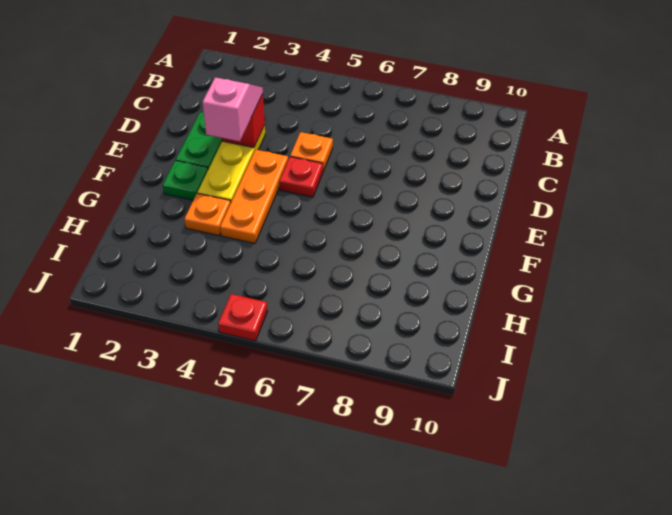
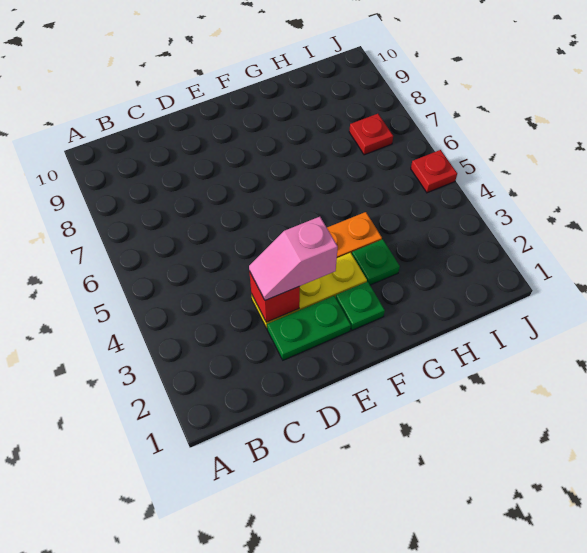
orange plate D5 level 1 -> none
red plate E5 level 1 -> red plate I7 level 1
orange plate G3 level 1 -> green plate G3 level 1

